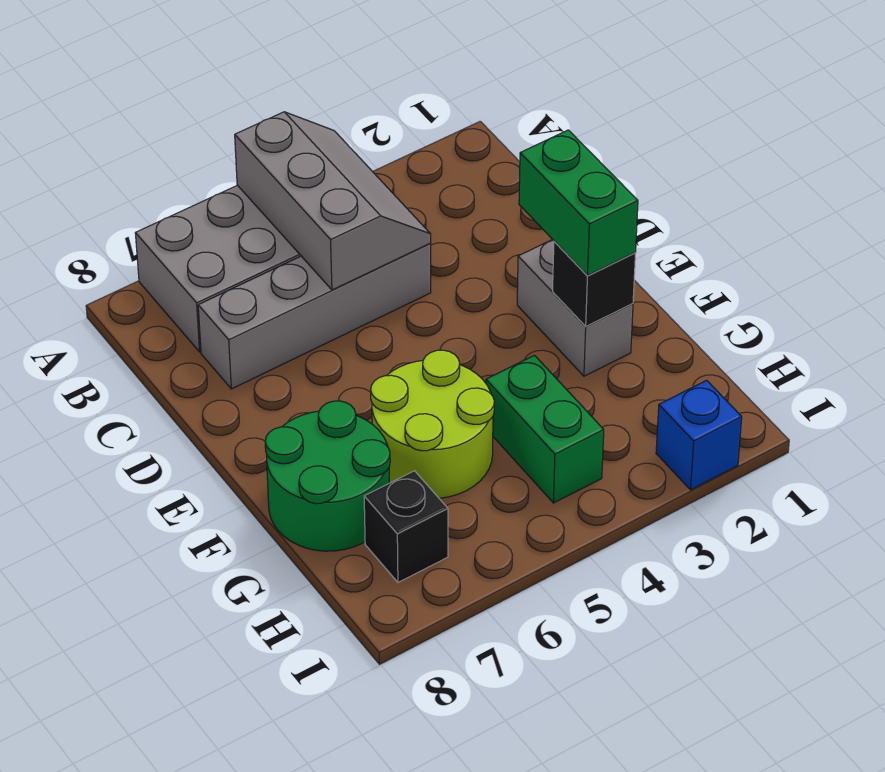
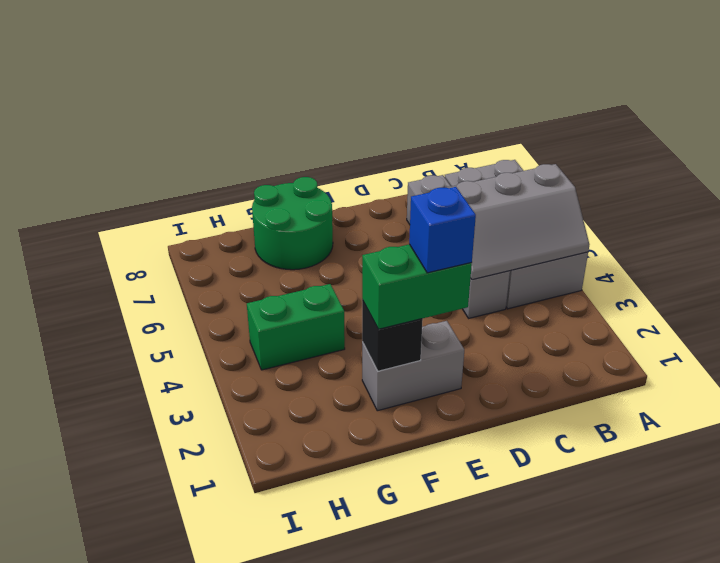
lime round brick F5:G6 level 1 -> none
black brick H7 level 1 -> none
blue brick I2 level 1 -> blue brick E2 level 4

